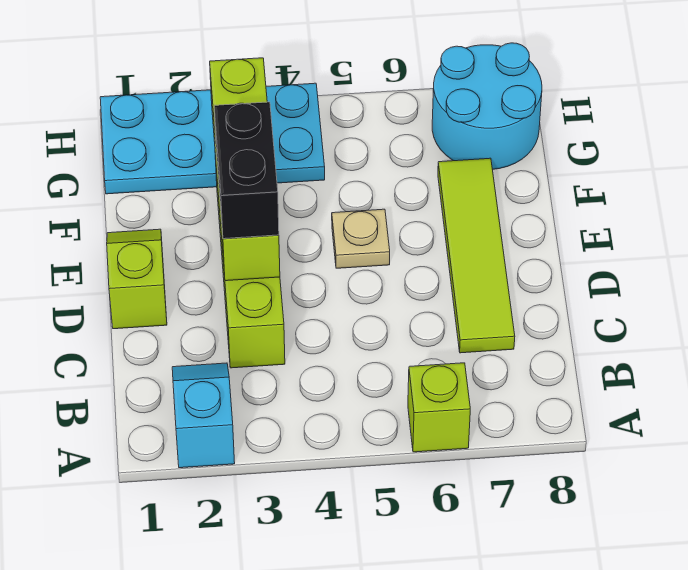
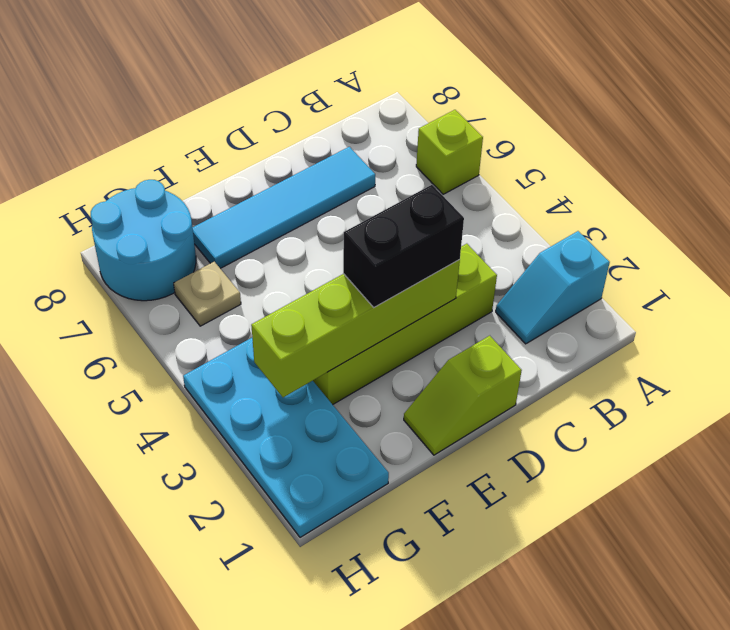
lime tile C7:F7 level 1 -> cyan tile C7:F7 level 1
tan plate E5 level 1 -> tan plate G6 level 1

